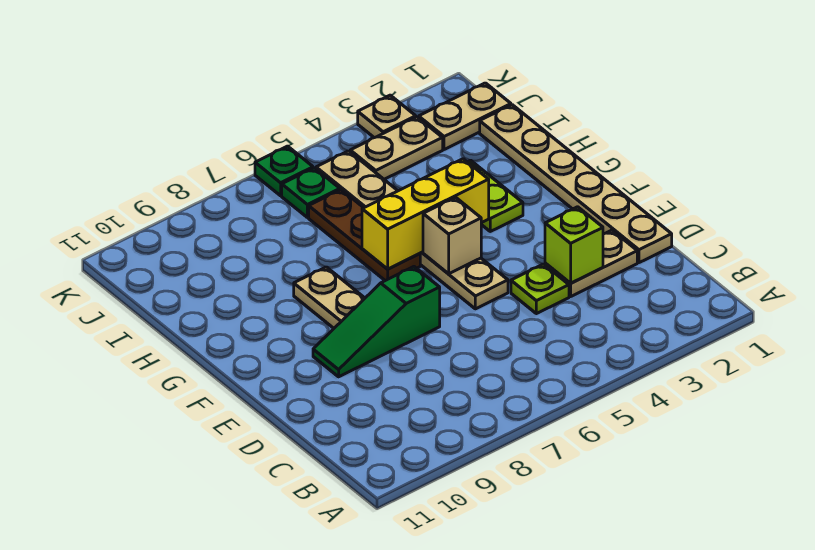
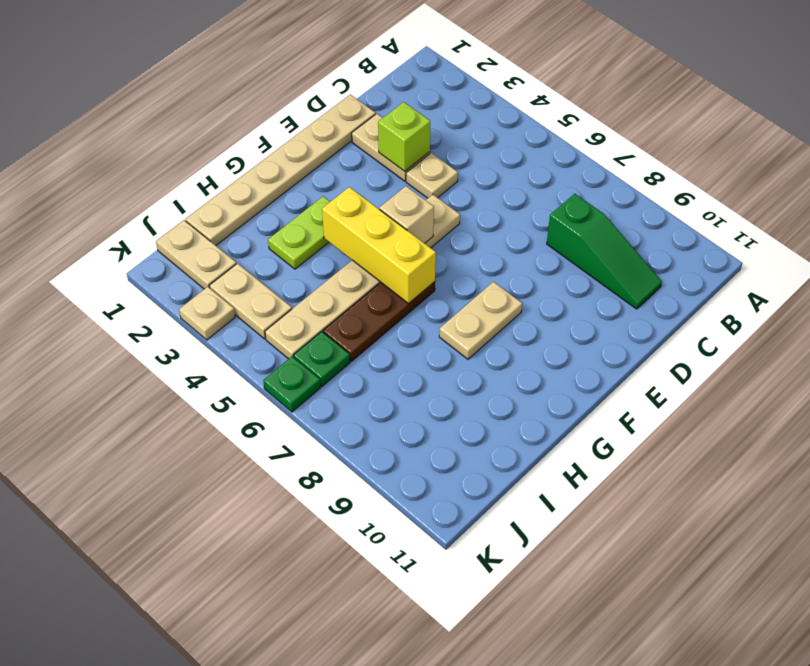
lime plate D4 level 1 -> tan plate D4 level 1
green slope E7:E9 level 1 top 7 -> green slope C8:C10 level 1 top 8

